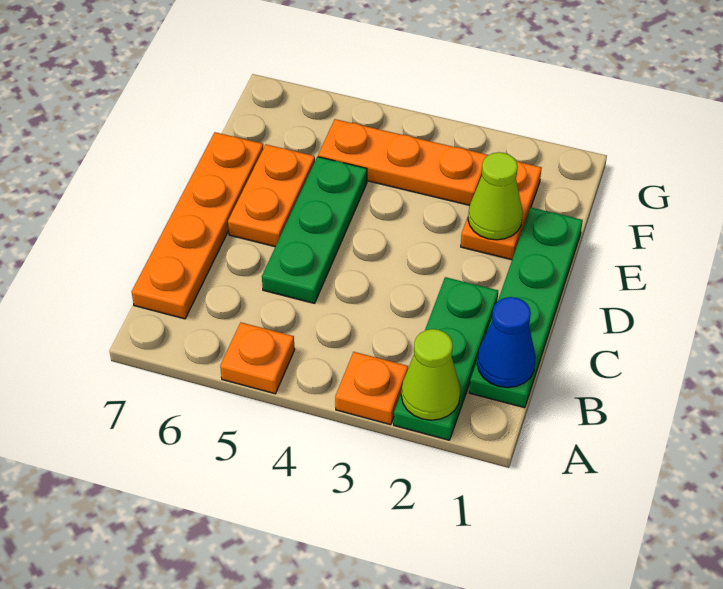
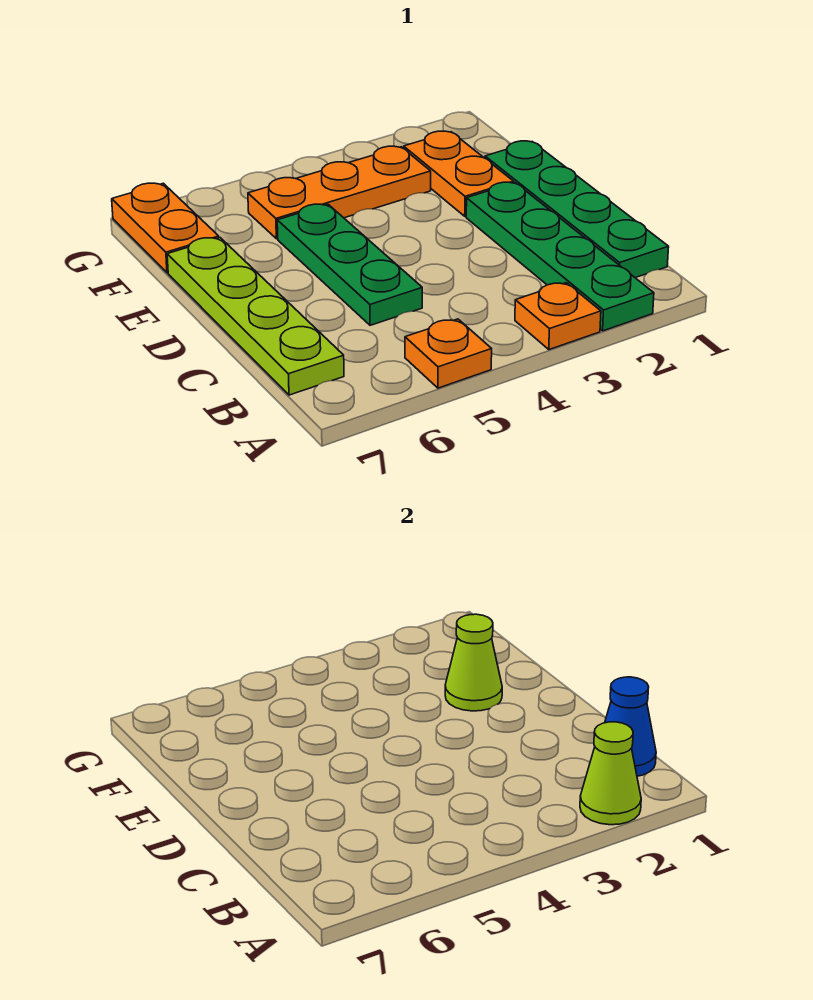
green plate A2:C2 level 1 -> green plate A2:D2 level 1
orange plate B7:E7 level 1 -> lime plate B7:E7 level 1
orange plate D6:E6 level 1 -> orange plate F7:G7 level 1

